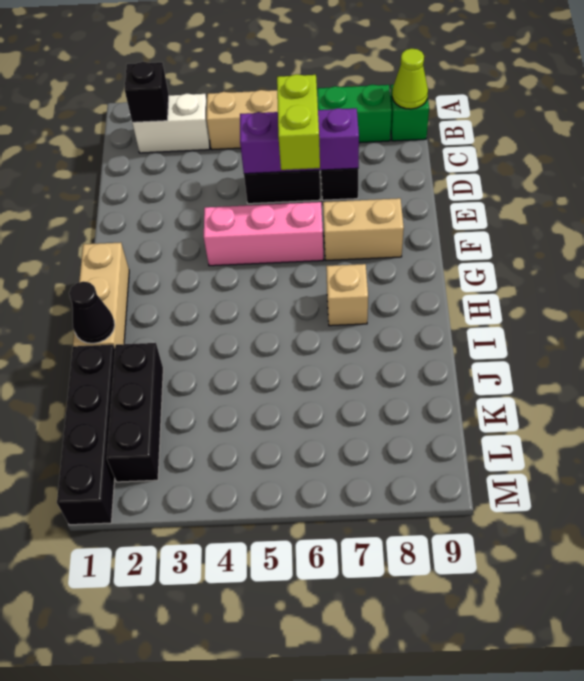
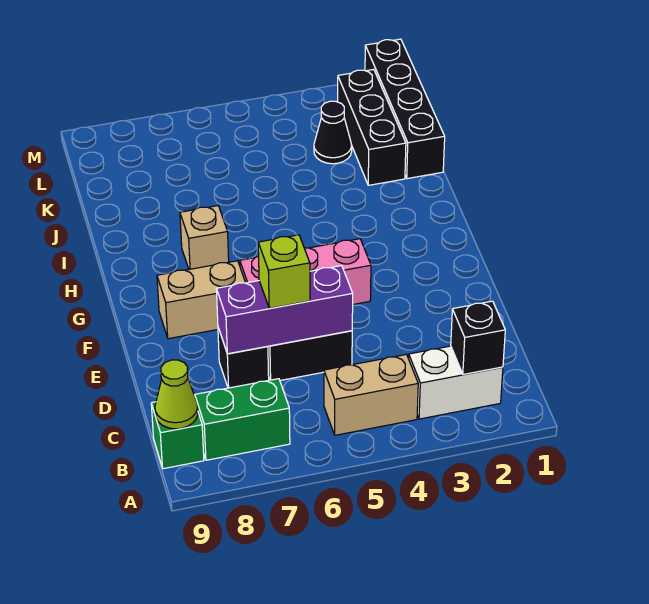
lime brick D6:E6 level 3 -> lime brick D6 level 3
tan brick G1:I1 level 1 -> none
black cone I1 level 2 -> black cone K3 level 1

